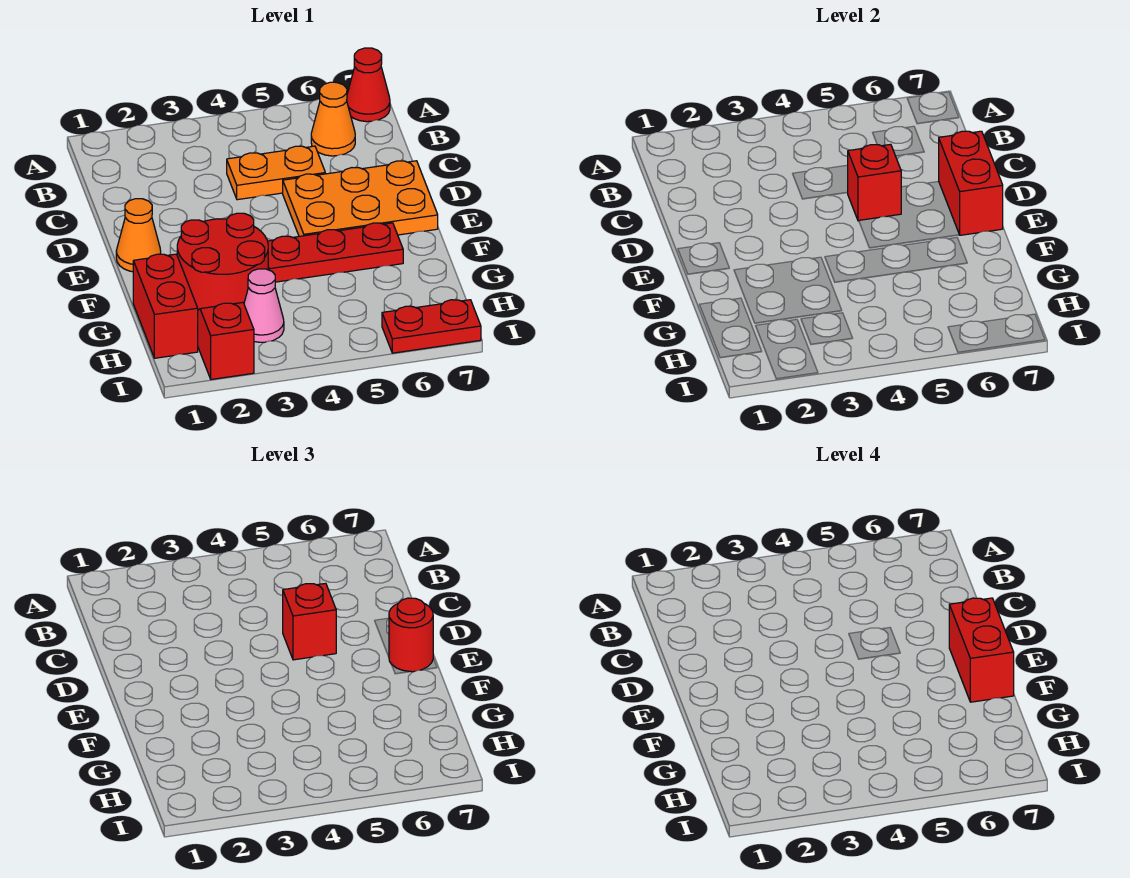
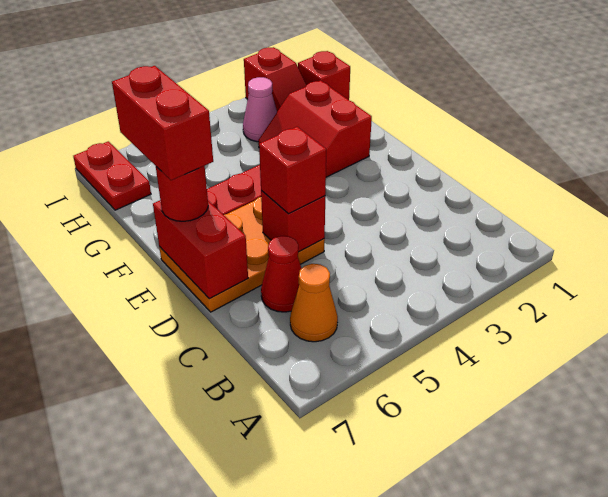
red cone A7 level 1 -> red cone C6 level 1
orange plate C4:C5 level 1 -> none
orange cone E1 level 1 -> none
red round brick F2:G3 level 1 -> red slope F2:G3 level 1 top 2
red brick G1:H1 level 1 -> red brick H1 level 1
red plate I6:I7 level 1 -> red plate H7:I7 level 1

